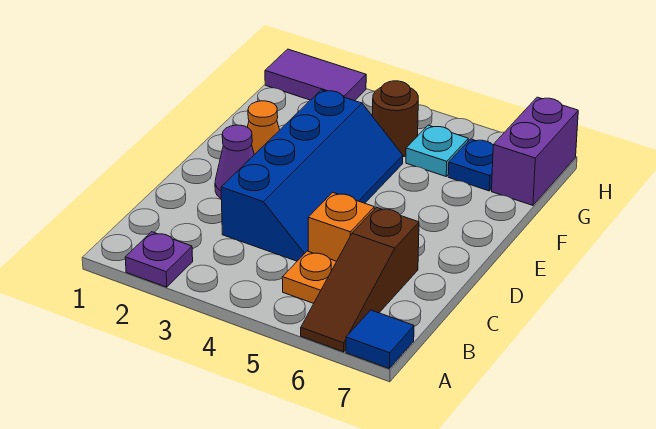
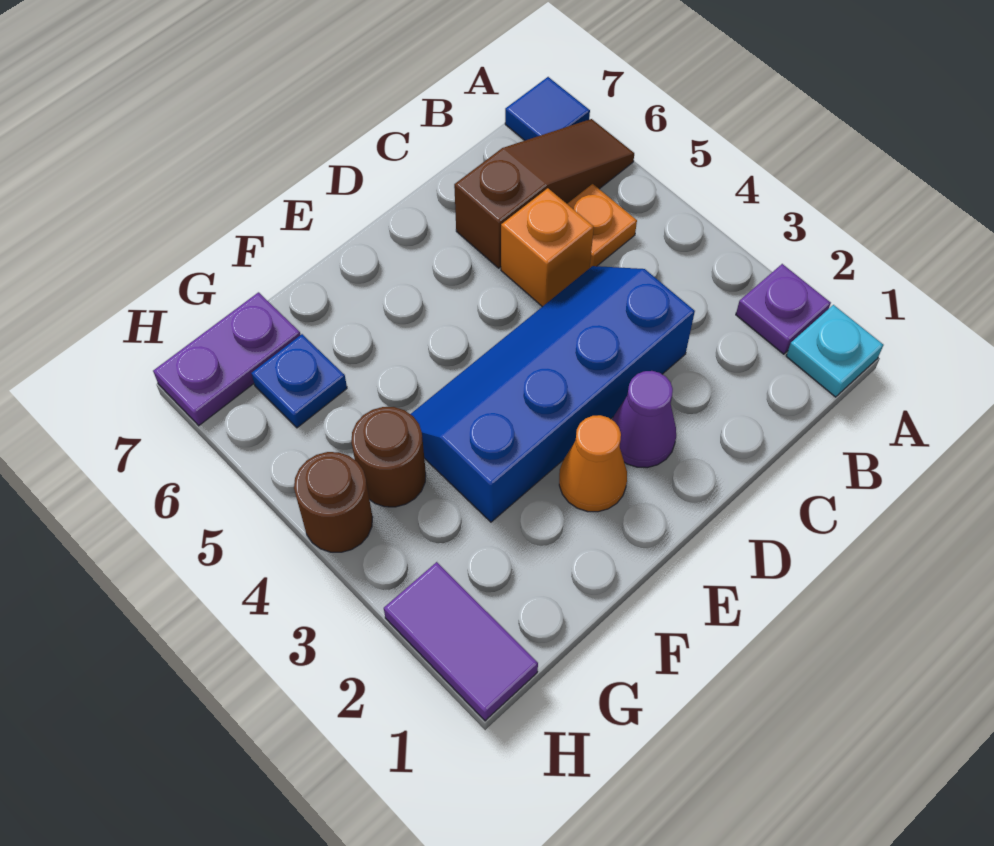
cyan plate G5 level 1 -> cyan plate A1 level 1
purple brick G7:H7 level 1 -> purple plate G7:H7 level 1
none -> brown round brick H4 level 1

